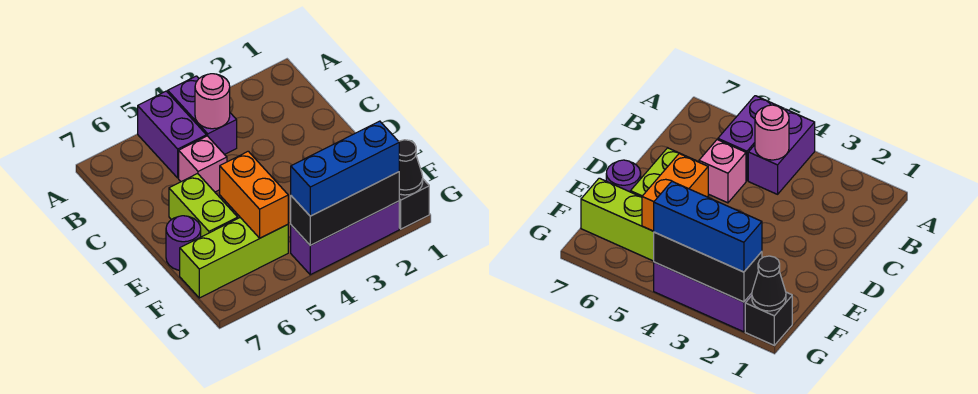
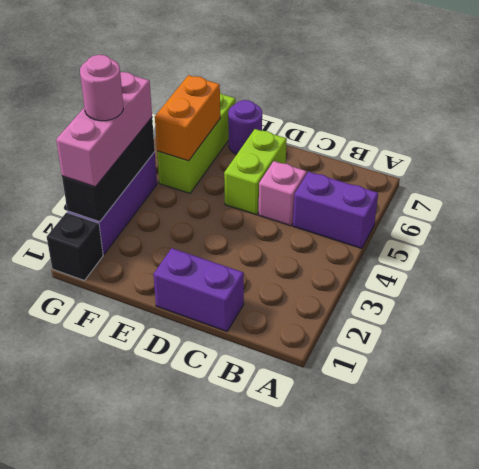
purple brick A4:B4 level 1 -> purple brick C1:D1 level 1
pink round brick B4 level 2 -> pink round brick G3 level 4
lime brick D6:E6 level 1 -> lime brick D5:D6 level 1
orange brick E5:F5 level 2 -> orange brick F5:F6 level 2
black cone G1 level 2 -> none
blue brick G2:G4 level 3 -> pink brick G2:G4 level 3

